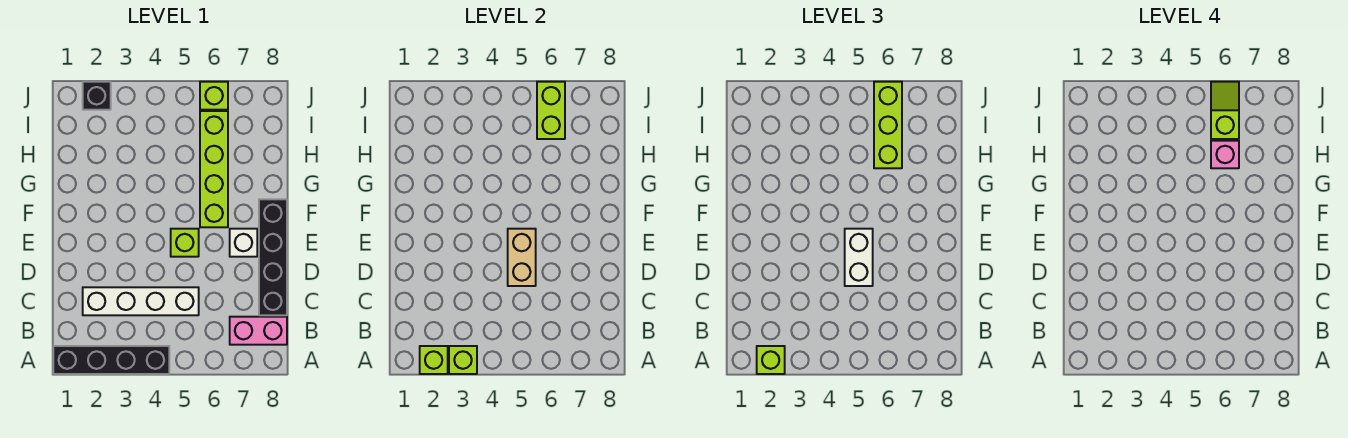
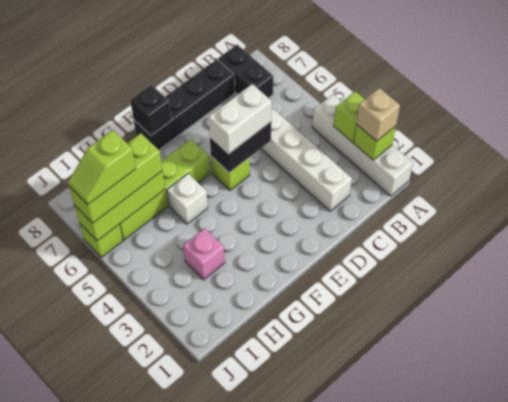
black brick A1:A4 level 1 -> white brick A1:A4 level 1
lime brick A2 level 3 -> tan brick A2 level 3
pink brick B7:B8 level 1 -> black brick B7:B8 level 1
tan brick D5:E5 level 2 -> black brick D5:E5 level 2
white brick E7 level 1 -> white brick G5 level 1
pink brick H6 level 4 -> pink brick H3 level 1
lime brick I6:J6 level 2 -> lime brick H6:J6 level 2
black brick J2 level 1 -> black brick F8 level 2

